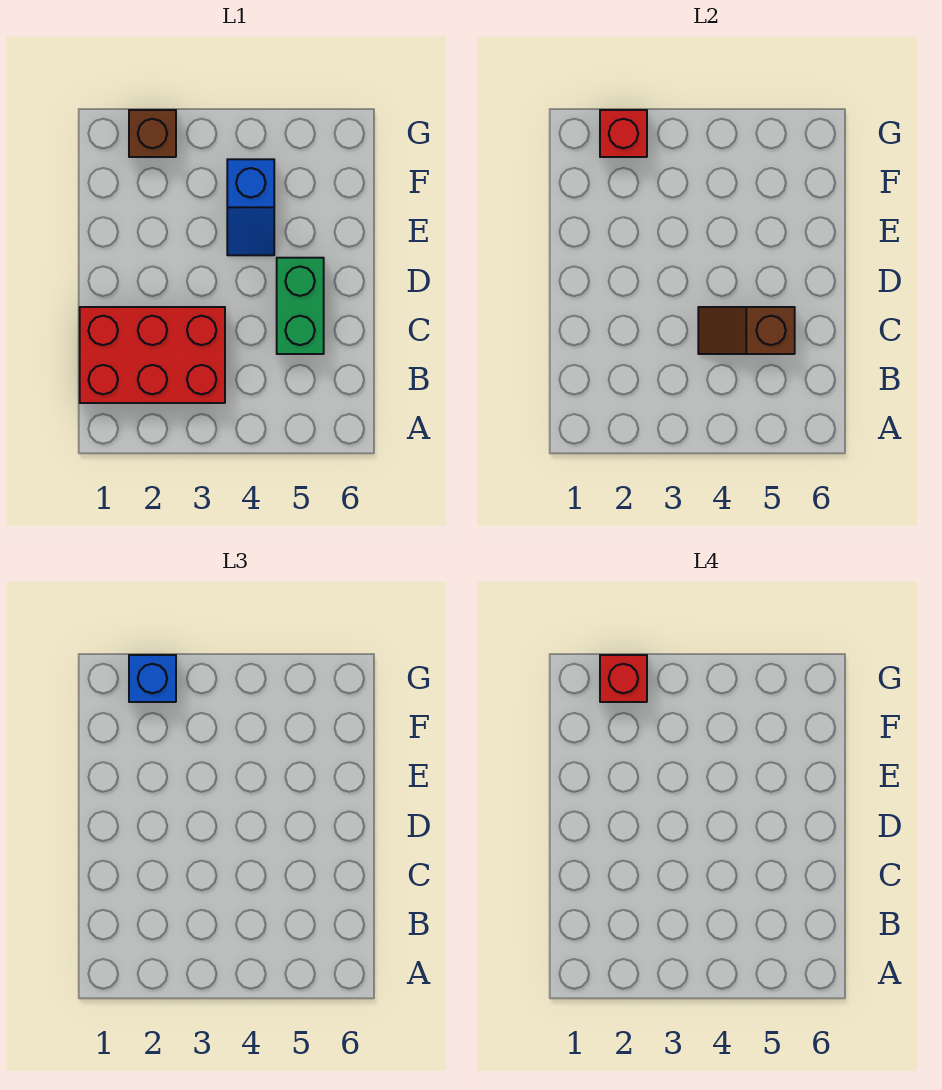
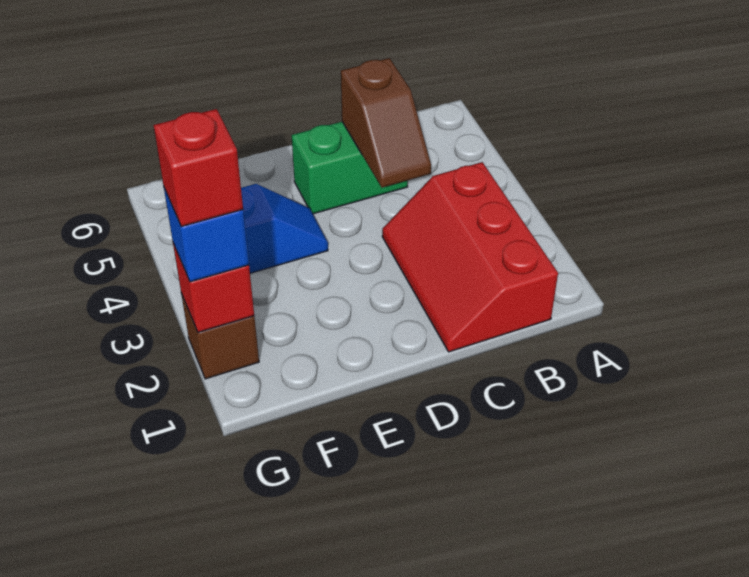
red brick B1:C3 level 1 -> red slope B1:C3 level 1 top B

